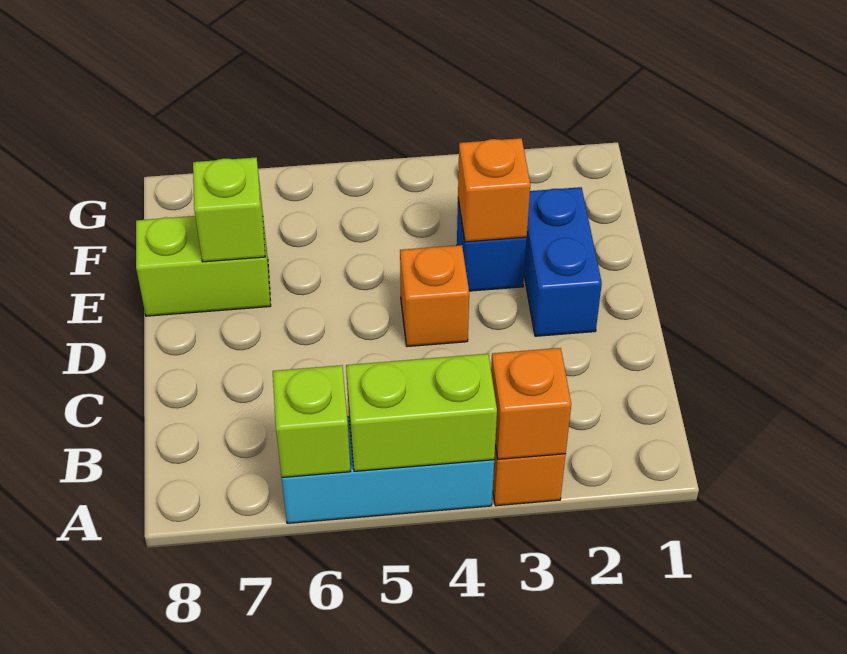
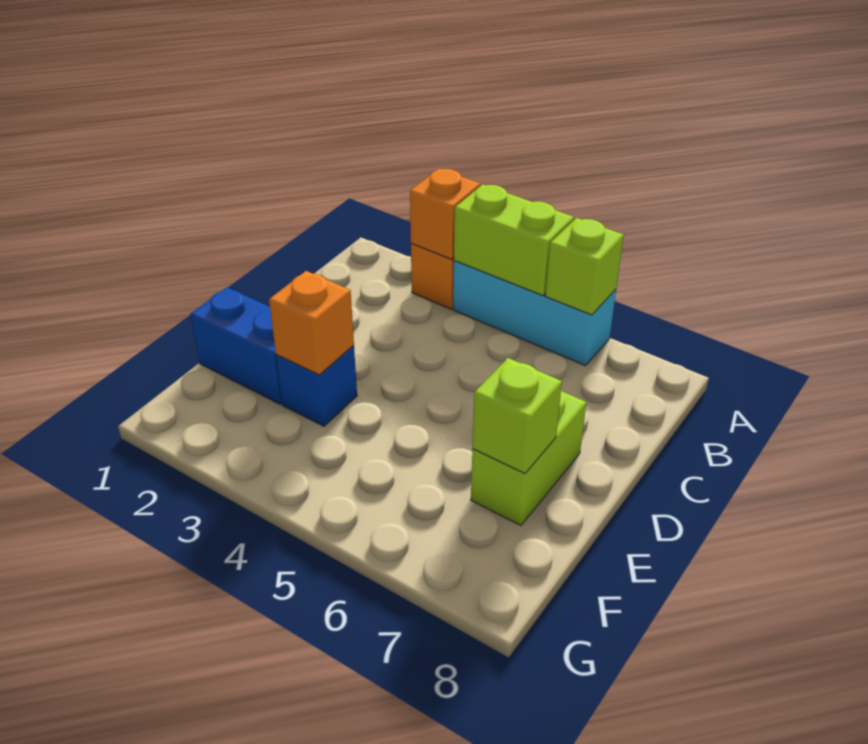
blue brick D2:E2 level 1 -> blue brick E1:E2 level 1
orange brick D4 level 1 -> none
lime brick E7:E8 level 1 -> lime brick D7:E7 level 1

